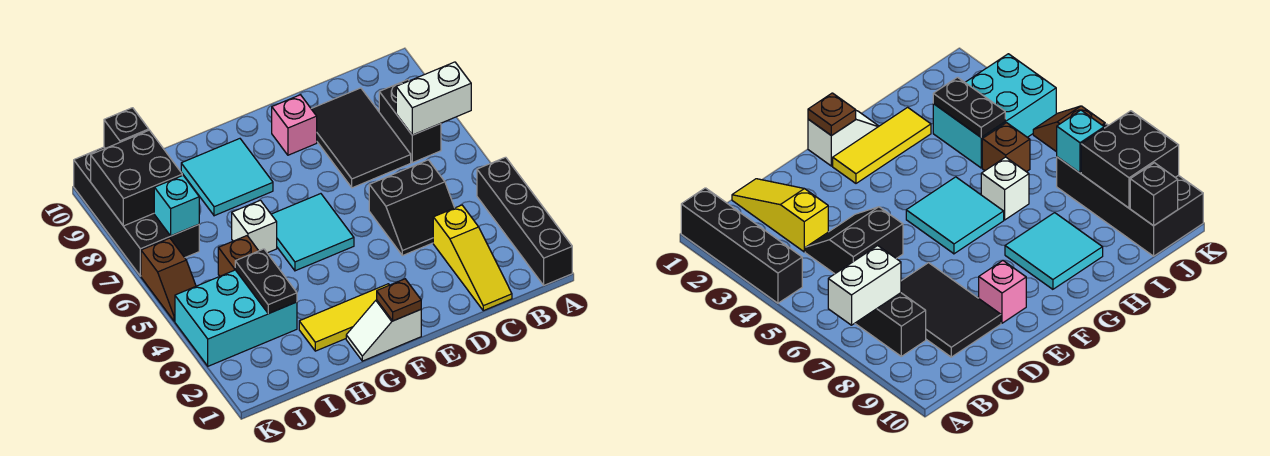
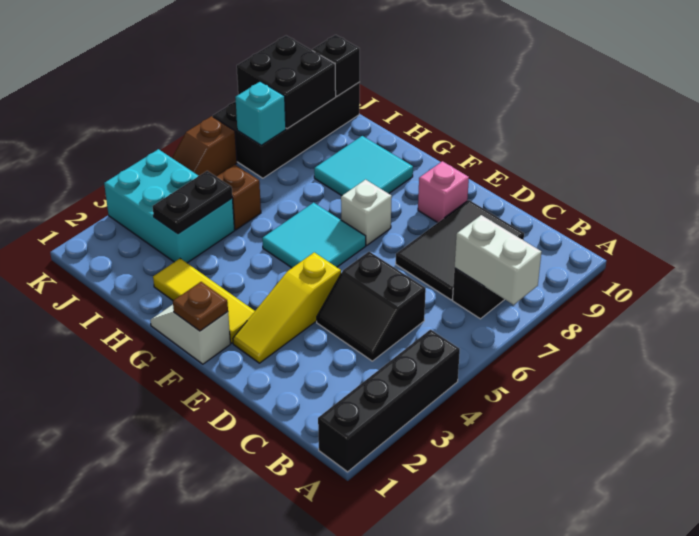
yellow slope C1:C3 level 1 top 3 -> yellow slope E2:E4 level 1 top 4
white brick H6 level 1 -> white brick F7 level 1

